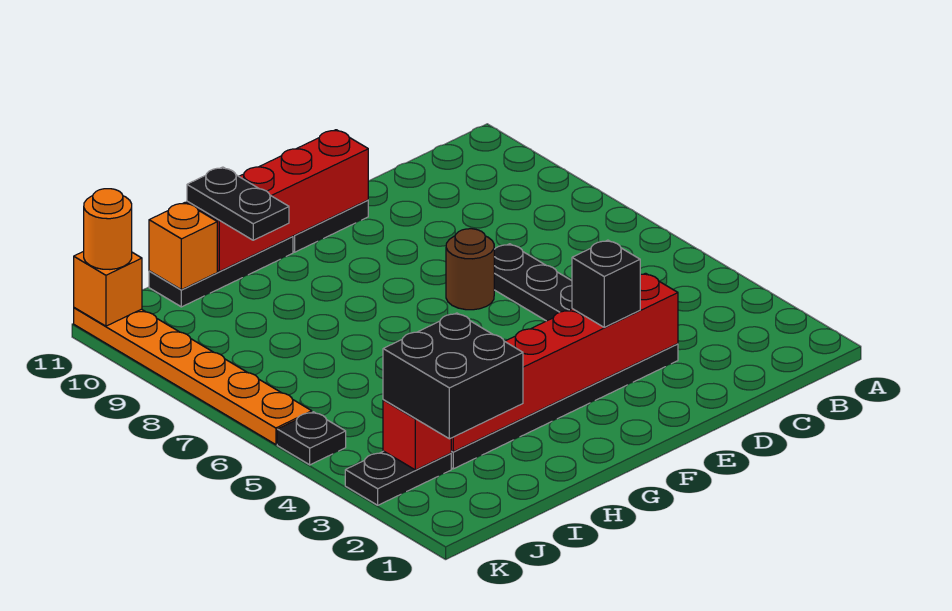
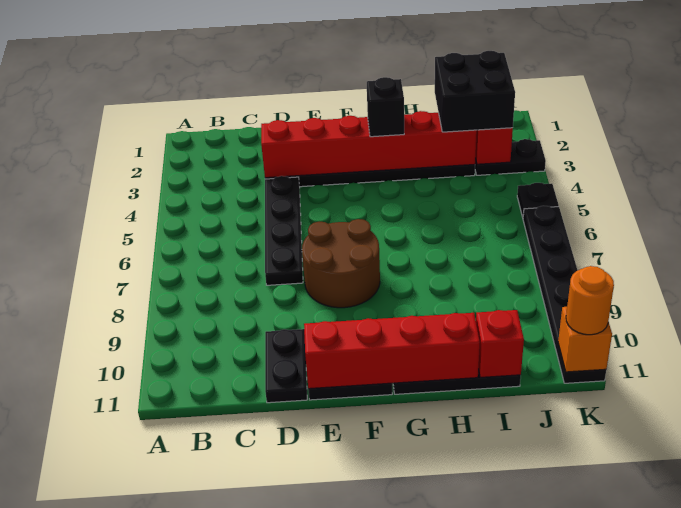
black brick E3 level 3 -> black brick G3 level 3
brown round brick E7 level 1 -> brown round brick E7:F8 level 1
black plate H10:H11 level 3 -> black plate D10:D11 level 1
orange brick I11 level 2 -> red brick I11 level 2
orange plate K6:K11 level 1 -> black plate K6:K11 level 1

